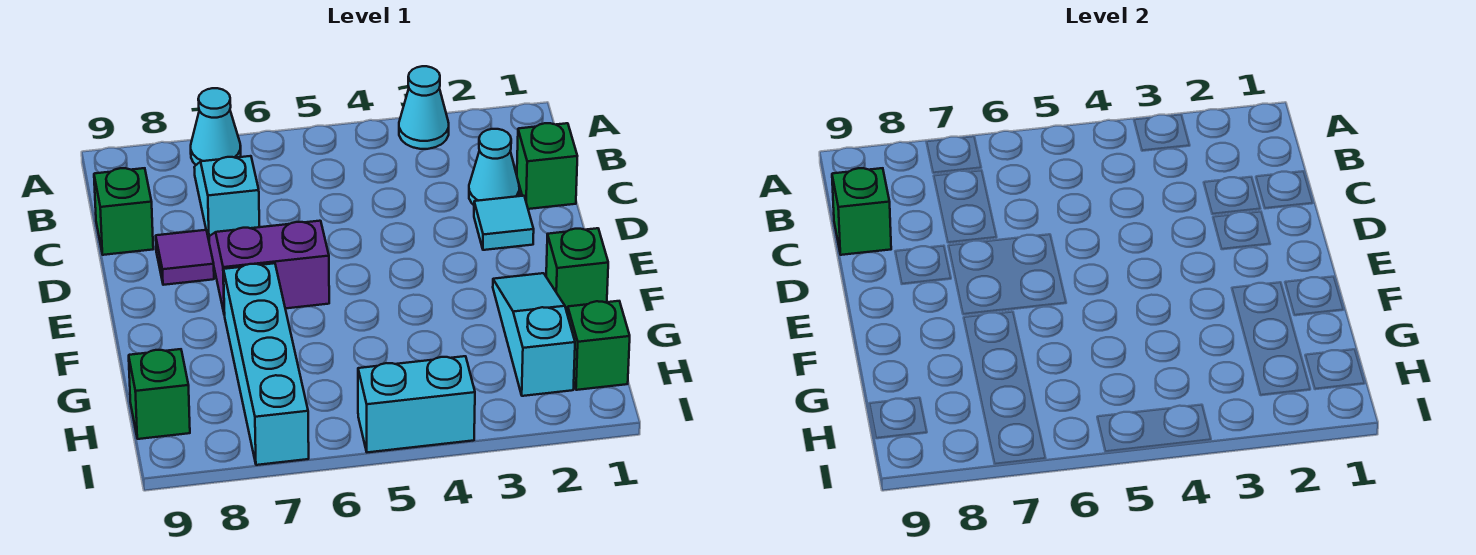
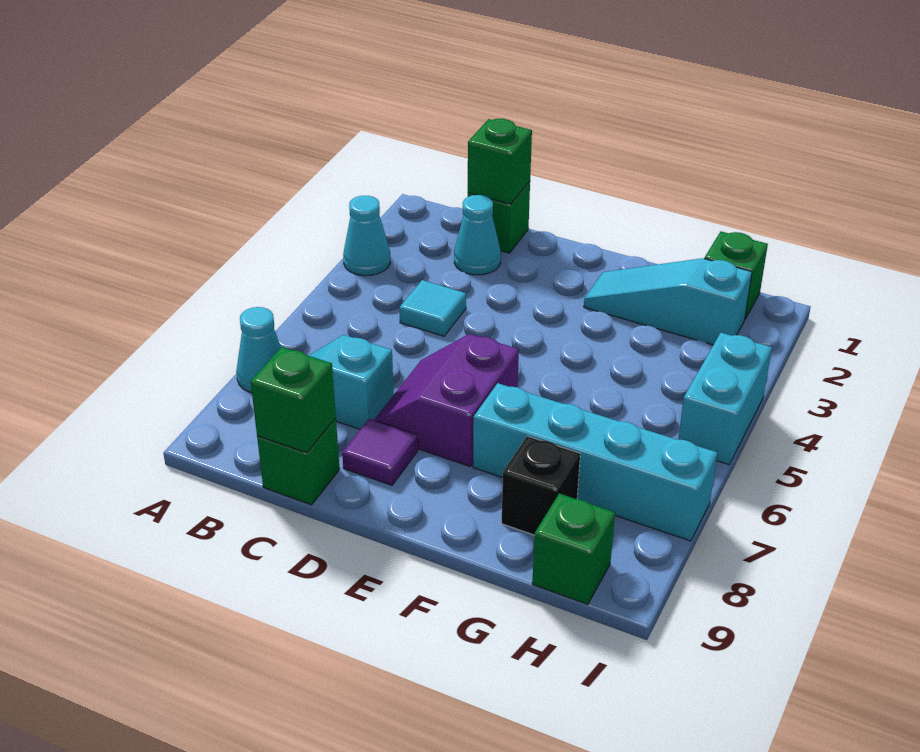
cyan tile D2 level 1 -> cyan tile C4 level 1
green brick F1 level 1 -> green brick C1 level 2
none -> black brick G8 level 1

